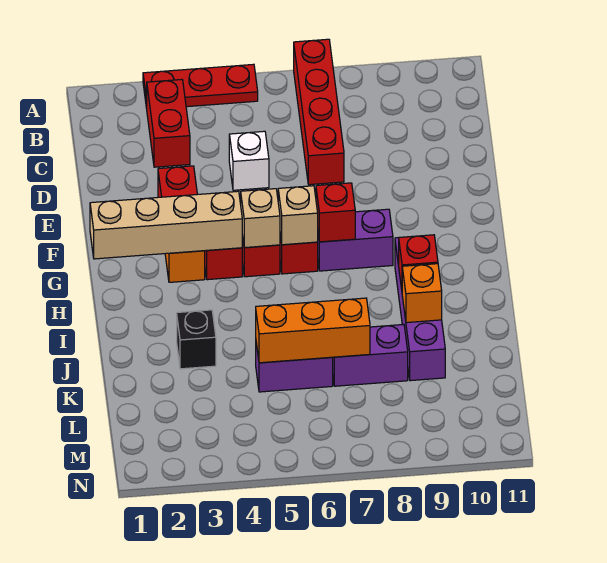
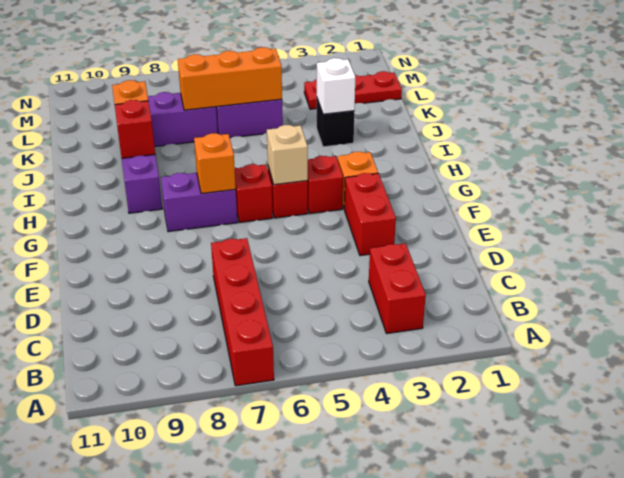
red plate A3:A5 level 1 -> red plate L1:L3 level 1
white brick D5 level 1 -> white brick J3 level 2
tan brick G1:G4 level 2 -> none
tan brick G6 level 2 -> none
red brick G7 level 2 -> orange brick G7 level 2

